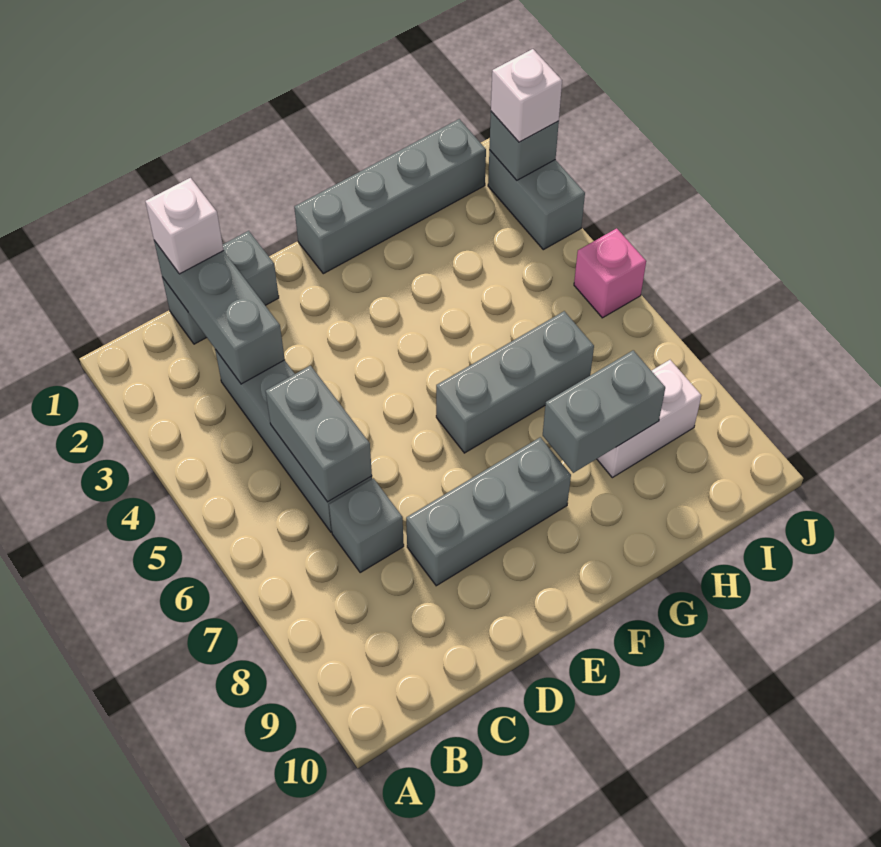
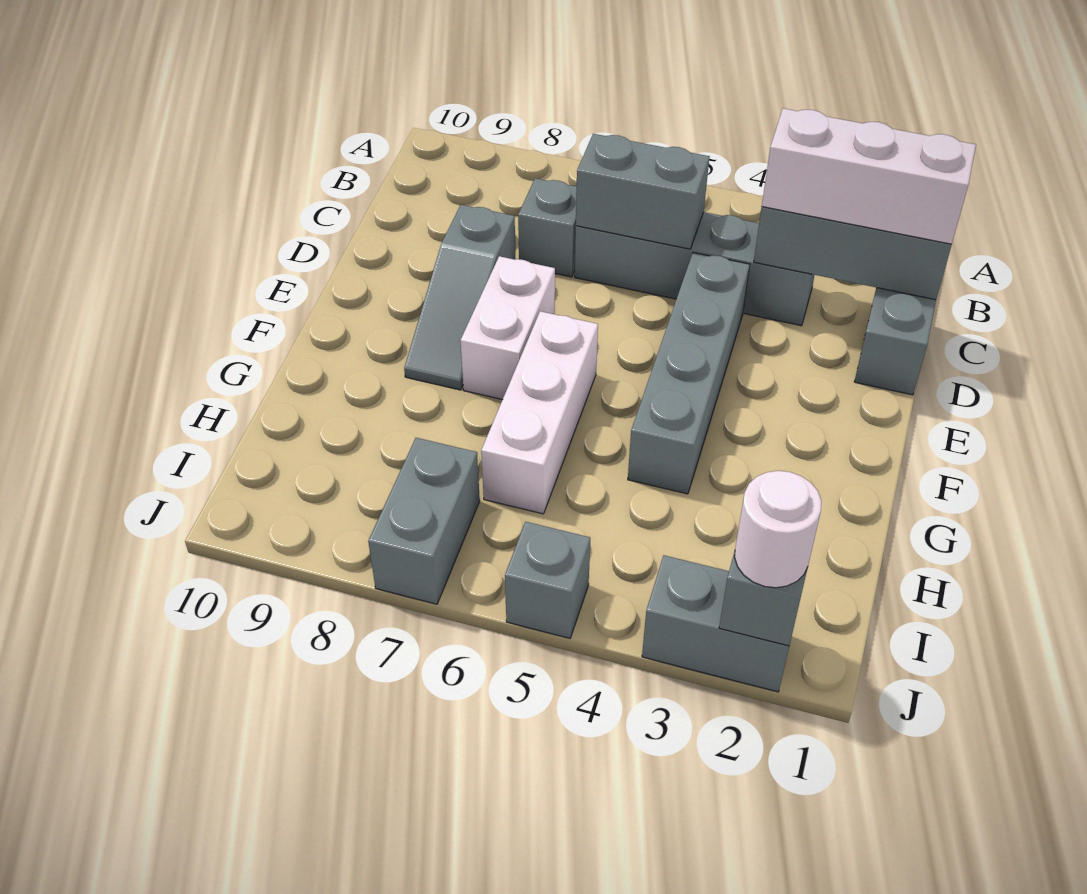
white brick C1 level 3 -> white brick C1:C3 level 3
grey brick D8:F8 level 1 -> grey slope D8:F8 level 1 top D
grey brick F1:I1 level 1 -> grey brick D4:G4 level 1
grey brick F6:H6 level 1 -> white brick F6:H6 level 1
grey brick G8:H8 level 2 -> grey brick I7:J7 level 1
white brick H8:I8 level 1 -> white brick E7:F7 level 1
white brick J2 level 3 -> white round brick J2 level 3
pink brick J5 level 1 -> grey brick J5 level 1

